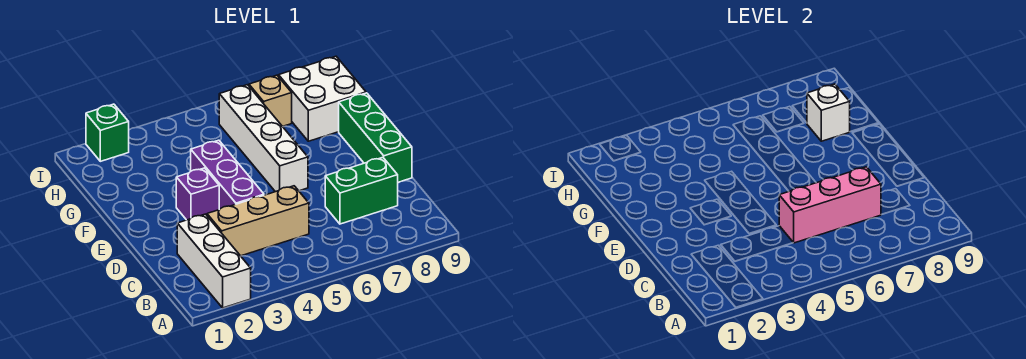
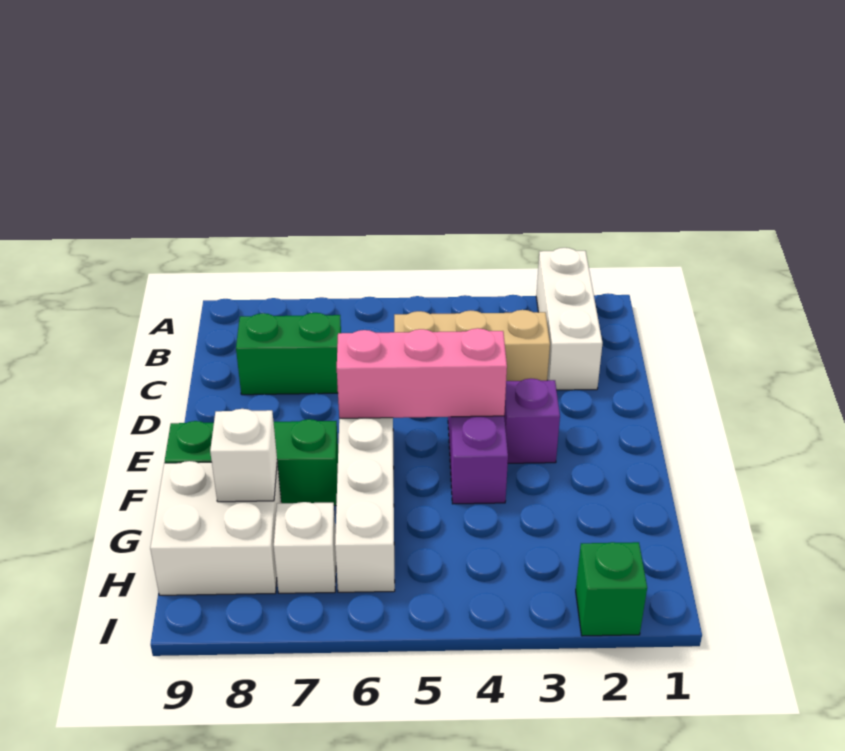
pink brick C5:C7 level 2 -> pink brick E4:E6 level 2
green brick D9:F9 level 1 -> green brick F7:F9 level 1
tan brick H7 level 1 -> white brick H7 level 1

